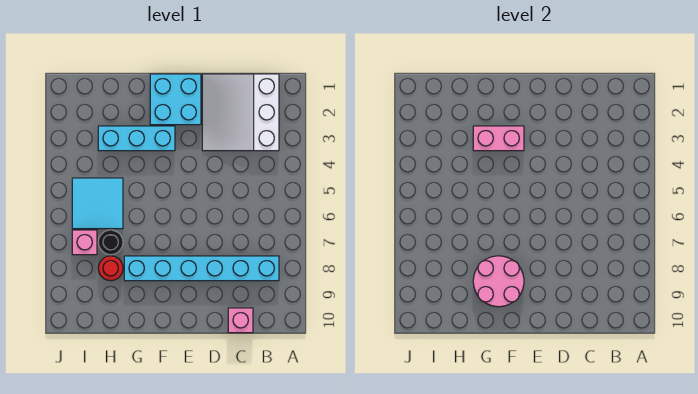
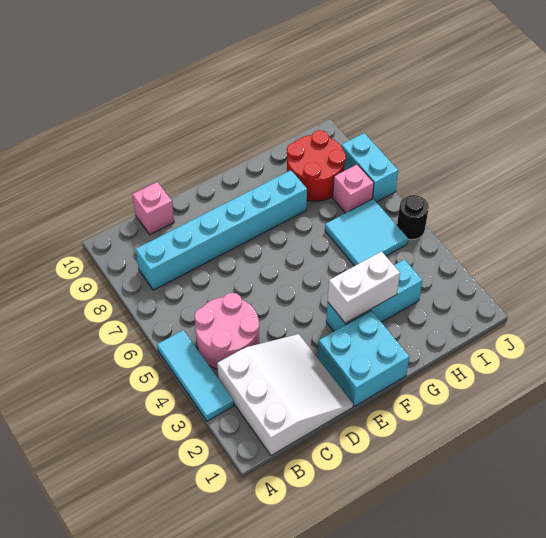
none -> cyan tile A3:A5 level 1
pink brick F3:G3 level 2 -> white brick F3:G3 level 2
pink round brick F8:G9 level 2 -> pink round brick B4:C5 level 1
black round brick H7 level 1 -> black round brick J5 level 1
red round brick H8 level 1 -> red round brick H8:I9 level 1
none -> cyan brick J7:J8 level 1

